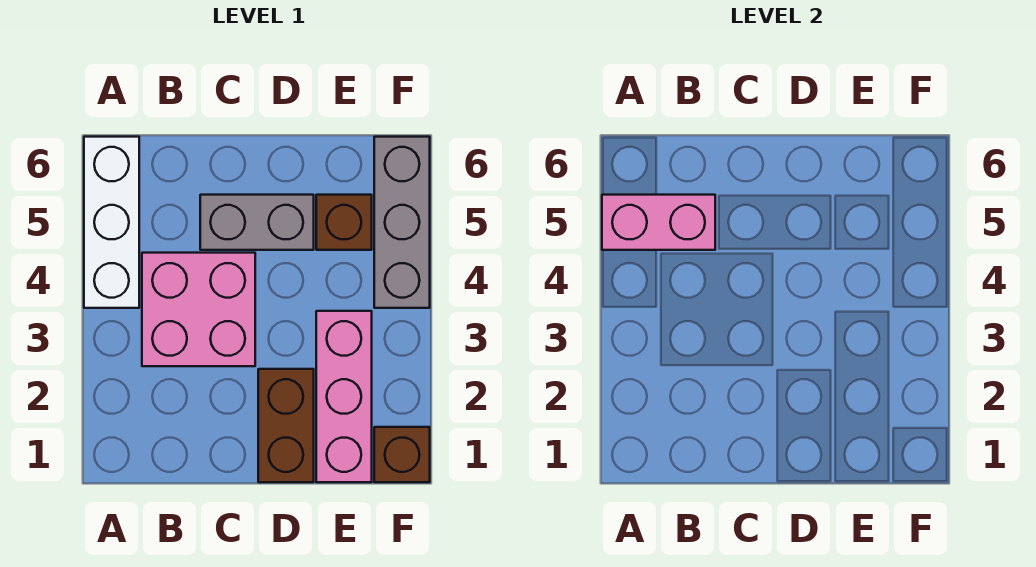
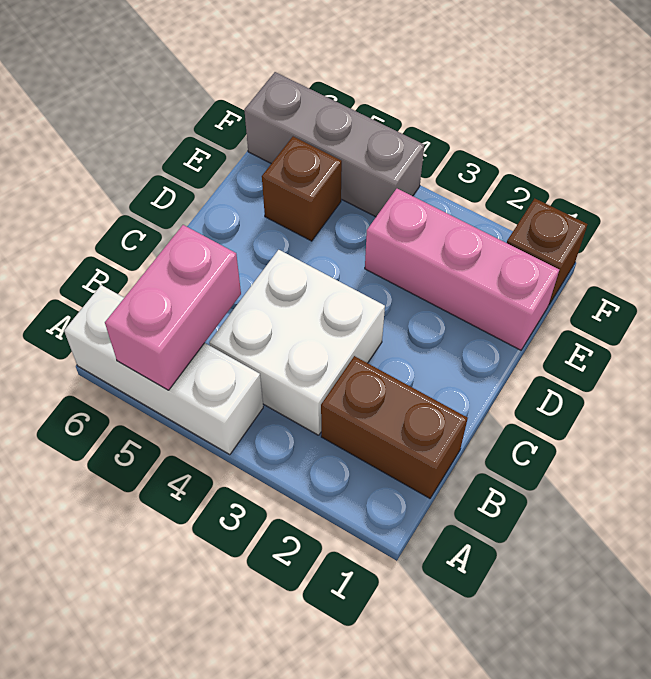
pink brick B3:C4 level 1 -> white brick B3:C4 level 1
grey brick C5:D5 level 1 -> none
brown brick D1:D2 level 1 -> brown brick B1:B2 level 1

